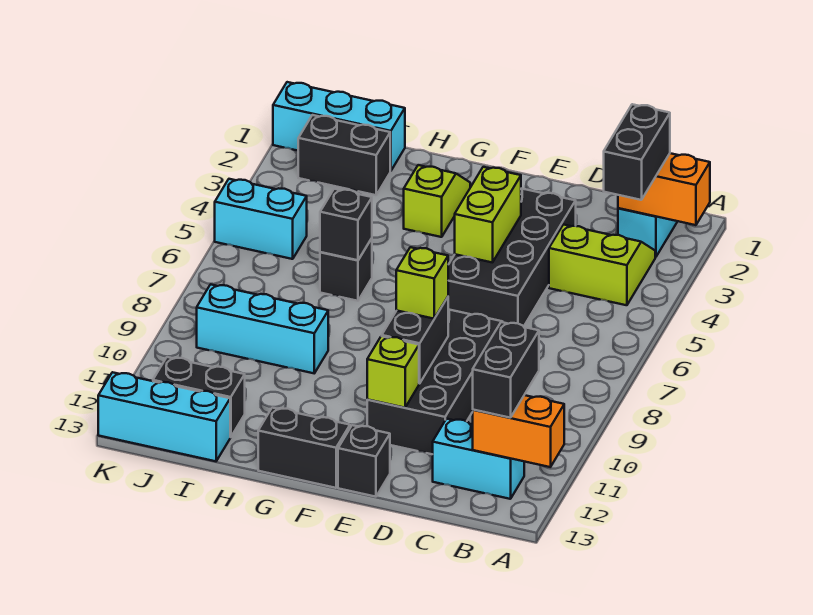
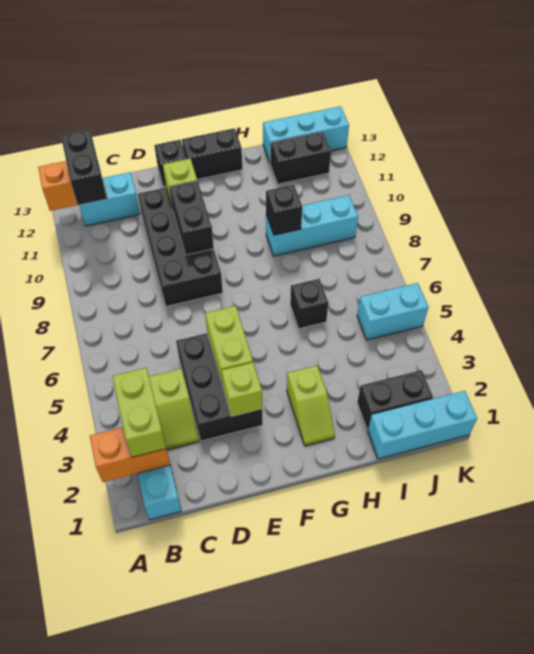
black brick B2:B3 level 3 -> lime brick B2:B3 level 3
black brick D3:E6 level 1 -> black brick D3:E5 level 1
lime brick E9 level 3 -> lime brick E3 level 2
black brick H6 level 2 -> black brick H9 level 2

